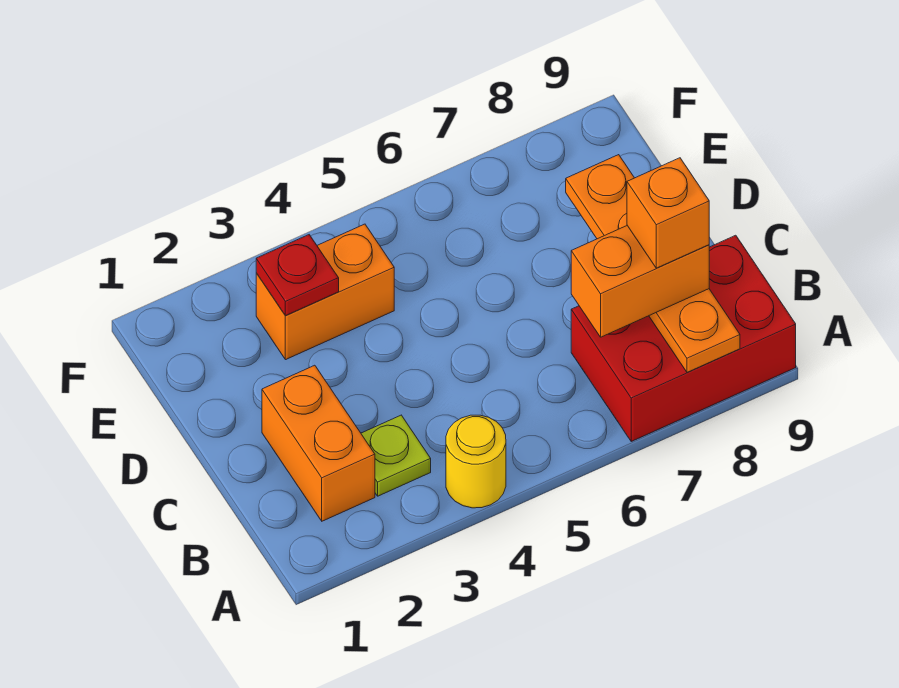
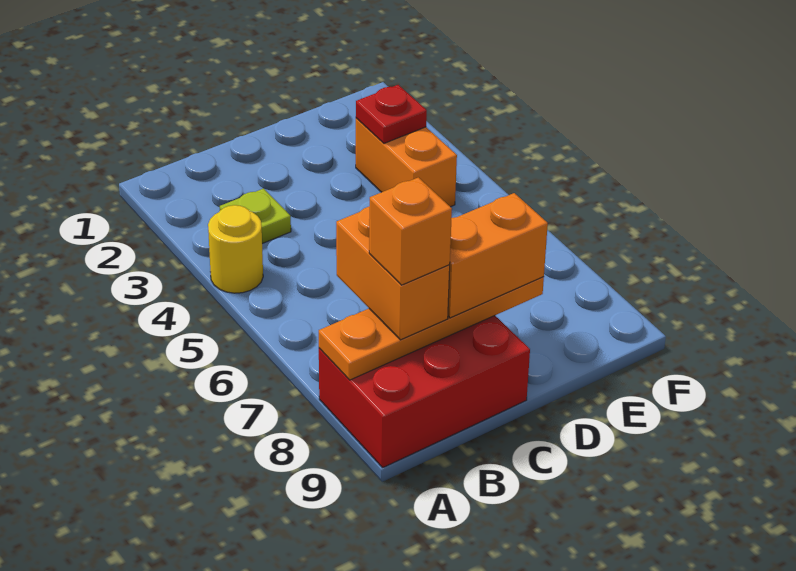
red brick A7:B9 level 1 -> red brick A8:C9 level 1
orange brick B2:C2 level 1 -> orange brick C8:D8 level 3

